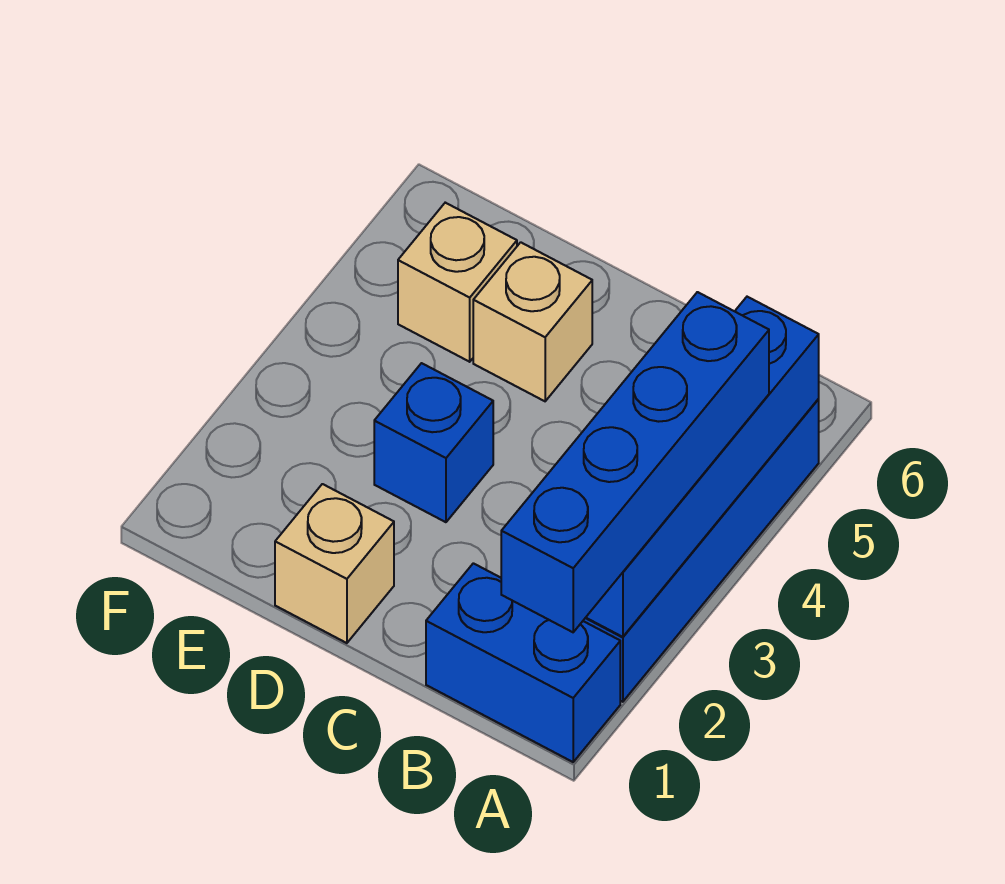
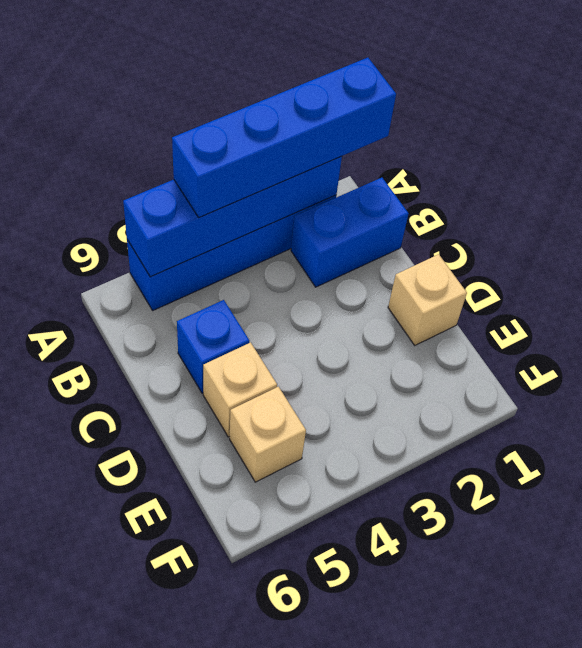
blue brick A1:B1 level 1 -> blue brick B1:B2 level 1
blue brick D3 level 1 -> blue brick C5 level 1

